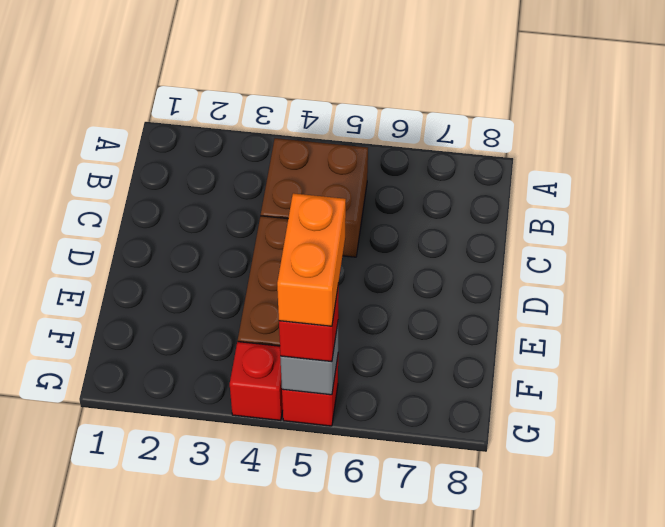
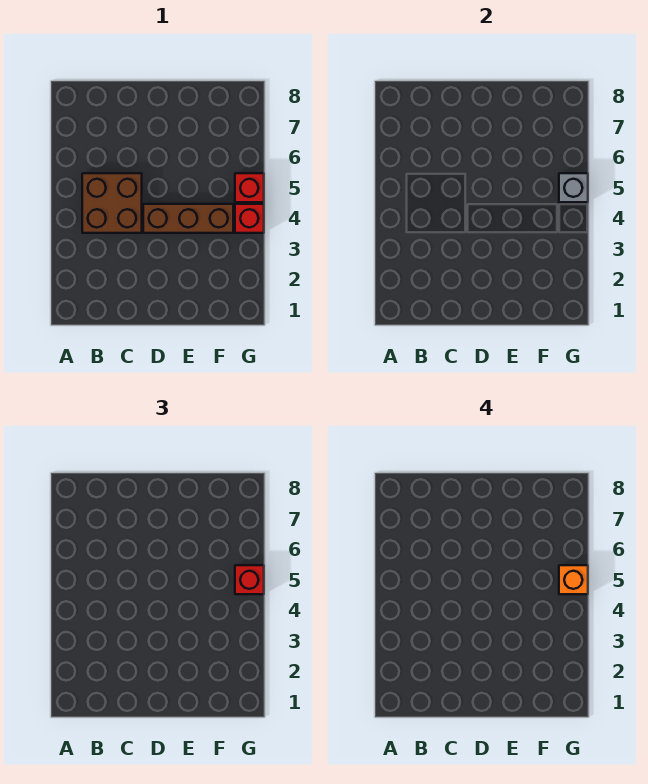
orange brick F5:G5 level 4 -> orange brick G5 level 4

